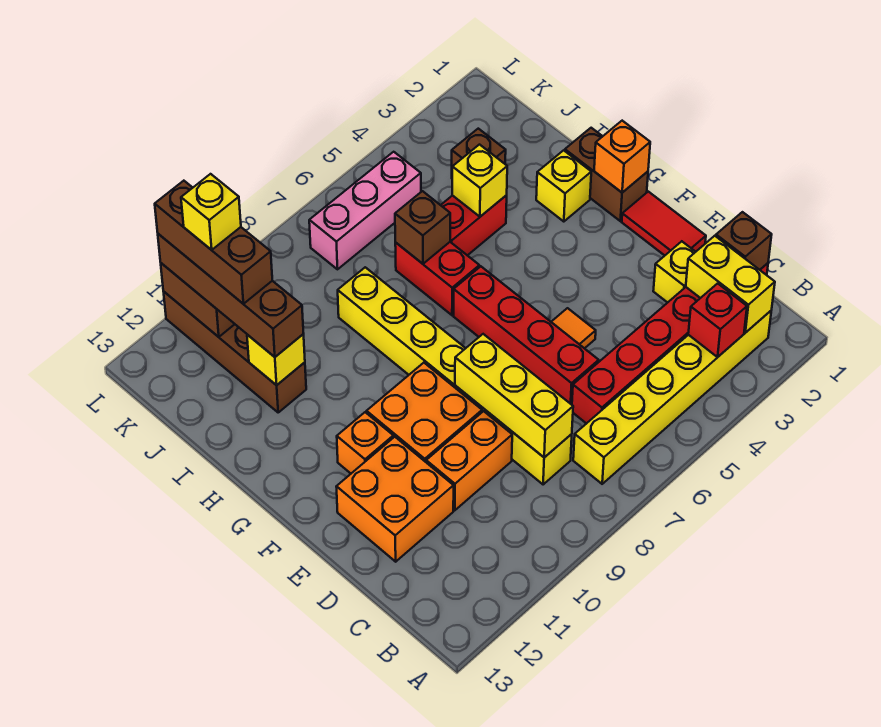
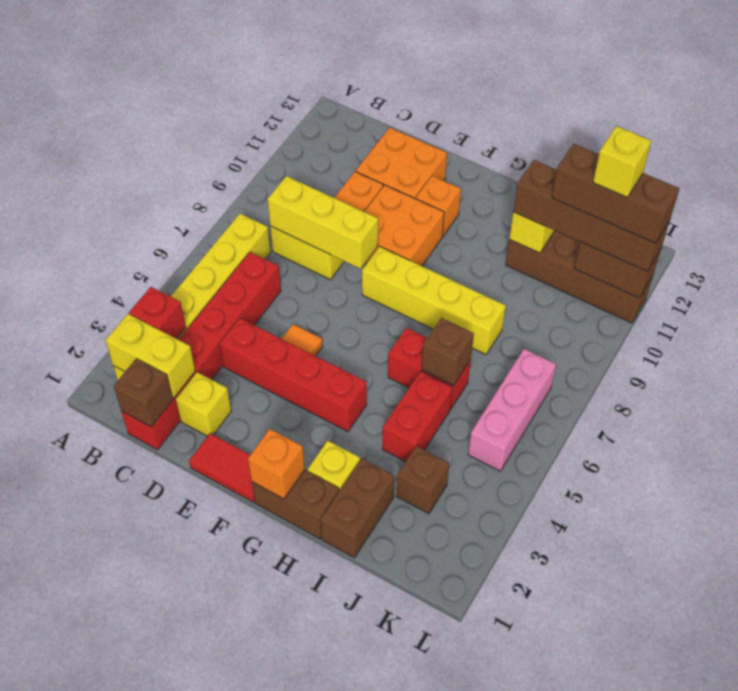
red brick D6:G6 level 1 -> red brick D4:G4 level 1
none -> brown brick I1:I2 level 1
yellow brick I4 level 2 -> none

